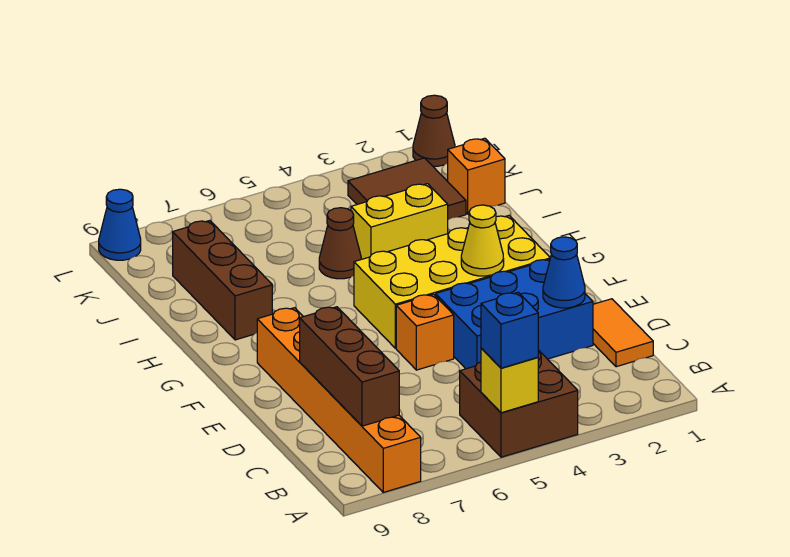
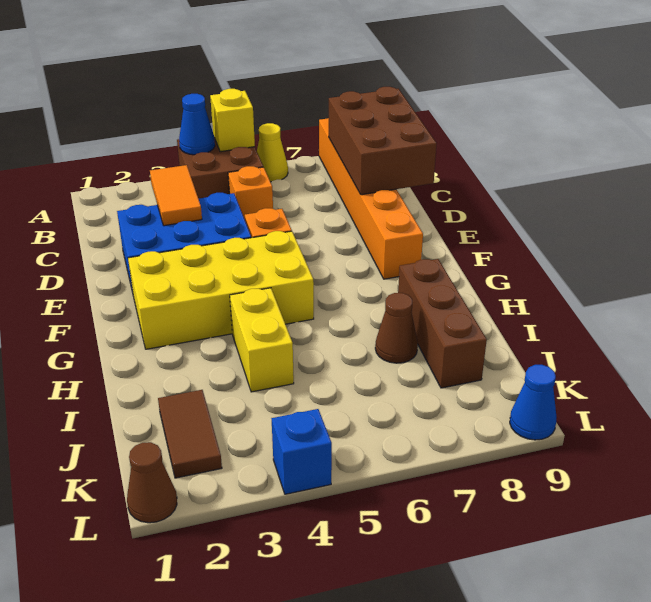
blue brick A5 level 3 -> blue brick L4 level 1
brown brick B8:D8 level 2 -> brown brick B8:D9 level 2
orange tile C1:D1 level 1 -> orange tile C3:D3 level 2
blue cone D2 level 2 -> blue cone A4 level 2
yellow cone F3 level 2 -> yellow cone A6 level 1
yellow brick I3:I4 level 1 -> yellow brick H4:I4 level 1
brown cone I5 level 1 -> brown cone I7 level 1
orange brick J1 level 1 -> orange brick C5 level 1
brown tile J2:K3 level 1 -> brown tile J2:K2 level 1

